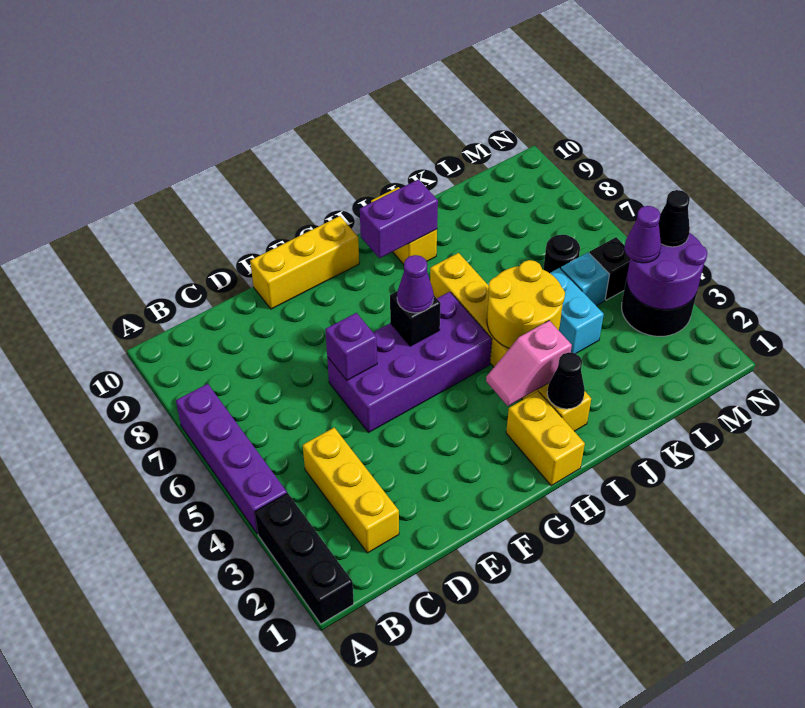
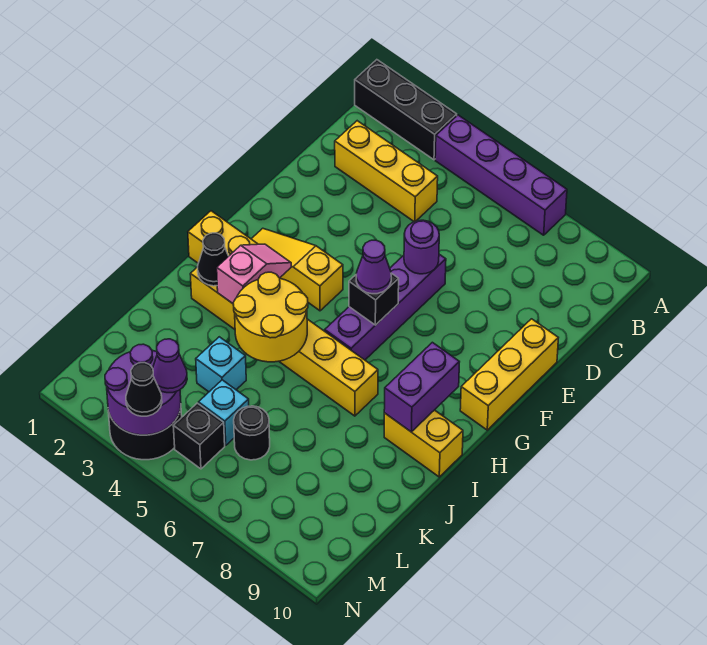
purple brick E5:H6 level 1 -> purple brick E6:H6 level 1
purple brick E6 level 2 -> purple round brick E6 level 2
none -> yellow slope G2:G4 level 1 top 4
cyan brick K4:K5 level 1 -> cyan brick K4 level 1

